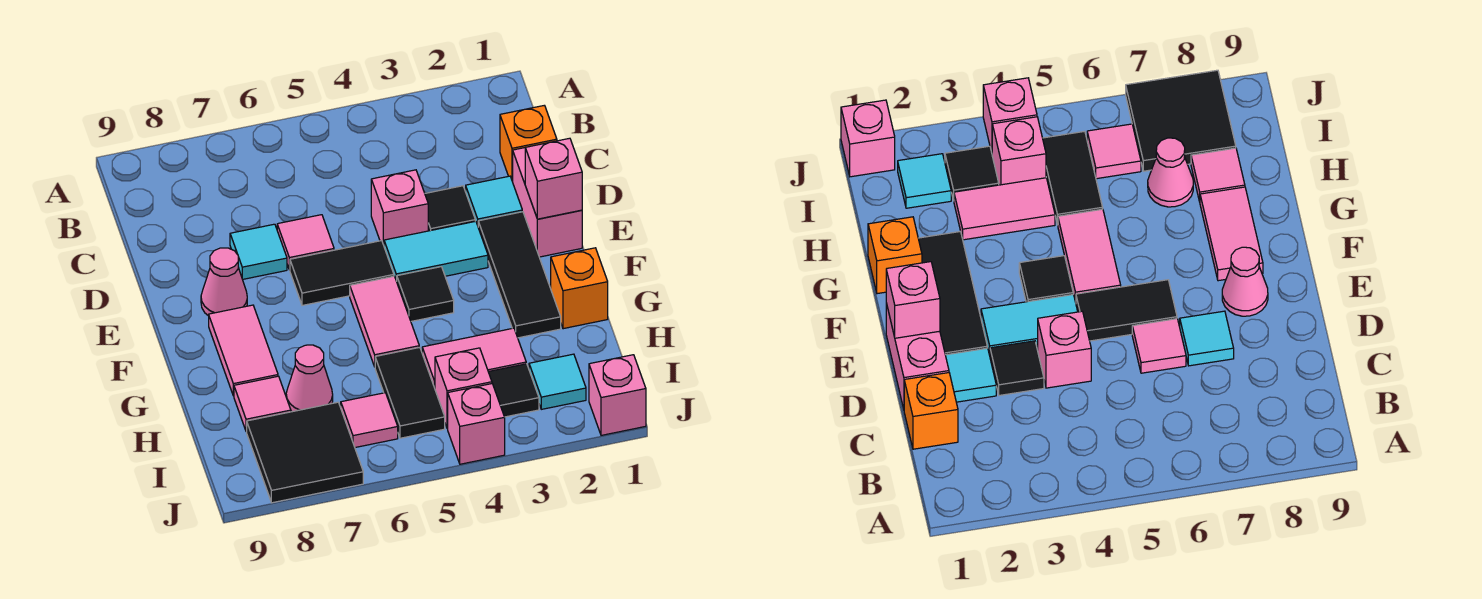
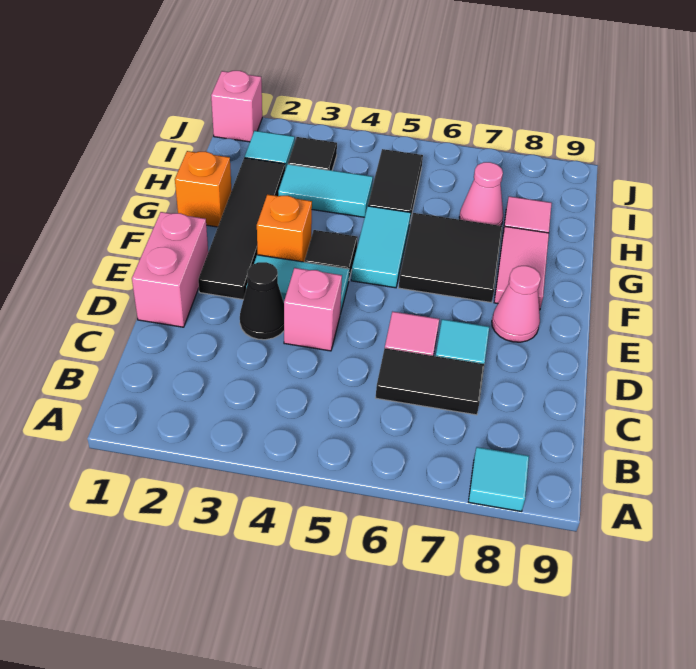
orange brick C1 level 1 -> orange brick F3 level 1
cyan tile D2 level 1 -> cyan tile A8 level 1
black tile D3 level 1 -> black cone D3 level 1
pink brick E1 level 2 -> none
black tile E2:G2 level 1 -> black tile E2:H2 level 1
black tile E5:E6 level 1 -> black tile C6:C7 level 1
pink tile F5:G5 level 1 -> cyan tile F5:G5 level 1
pink tile H3:H4 level 1 -> cyan tile H3:H4 level 1
pink brick I4 level 1 -> none
pink tile I6 level 1 -> none
black tile I7:J8 level 1 -> black tile F6:G7 level 1
pink brick J4 level 1 -> none

